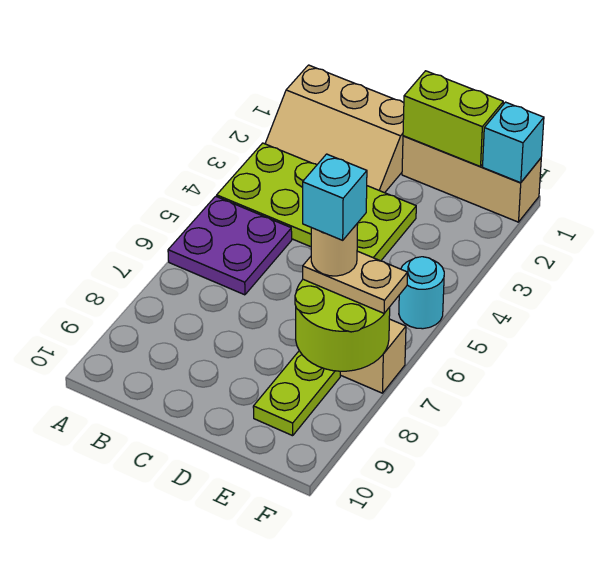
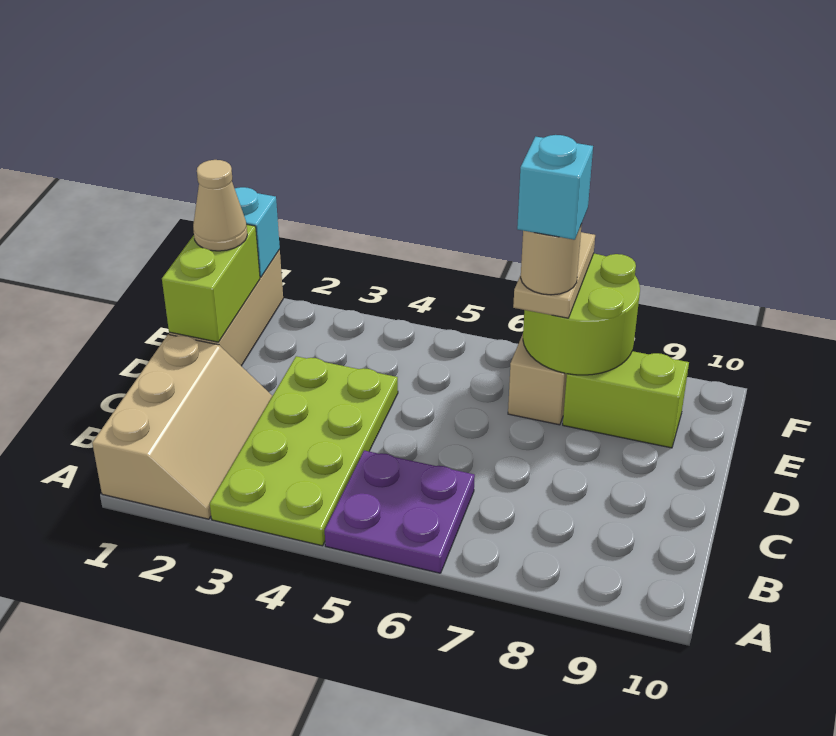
none -> tan cone E1 level 3
lime plate E8:E9 level 1 -> lime brick E8:E9 level 1
cyan round brick F5 level 1 -> none

